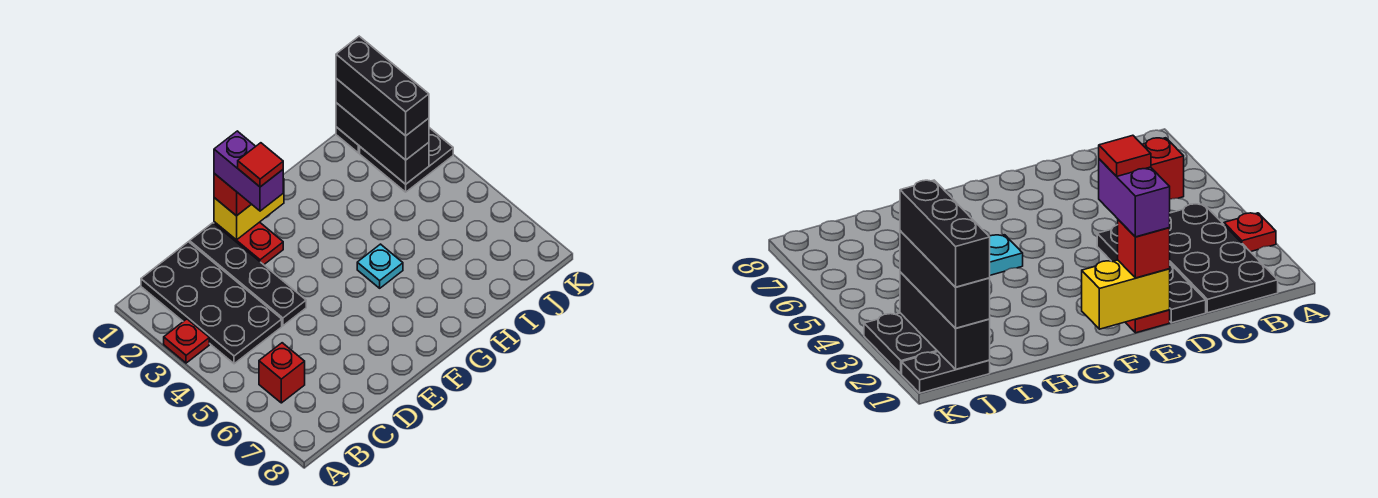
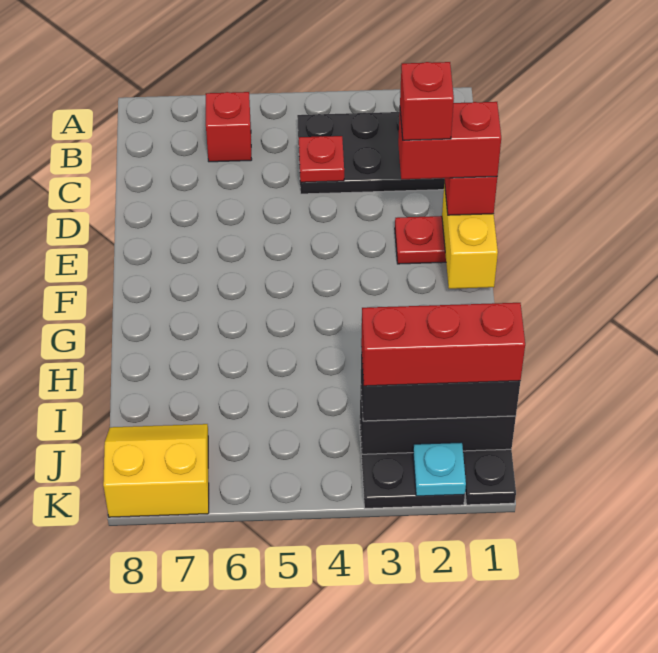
red plate A3 level 1 -> red plate C4 level 2
black plate D1:D4 level 1 -> none
purple brick E1:E2 level 4 -> red brick E1:E2 level 4
red tile E2 level 5 -> red brick E2 level 5
cyan plate G5 level 1 -> cyan plate K2 level 2
black brick J1:J3 level 4 -> red brick J1:J3 level 4
none -> yellow slope J7:K8 level 1 top K

